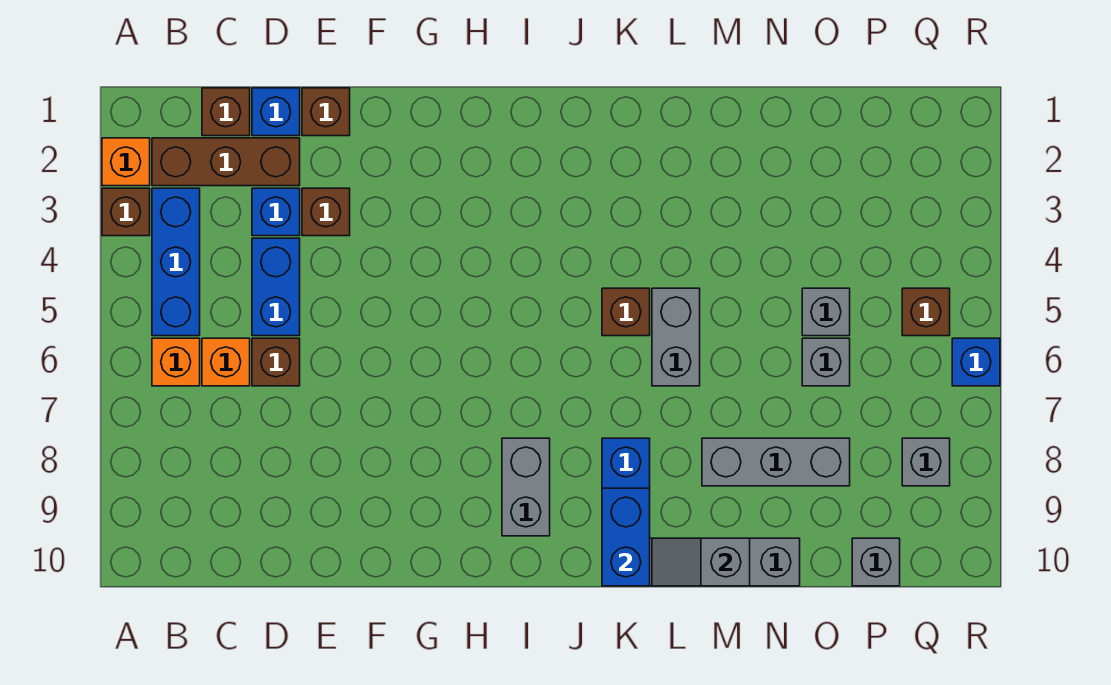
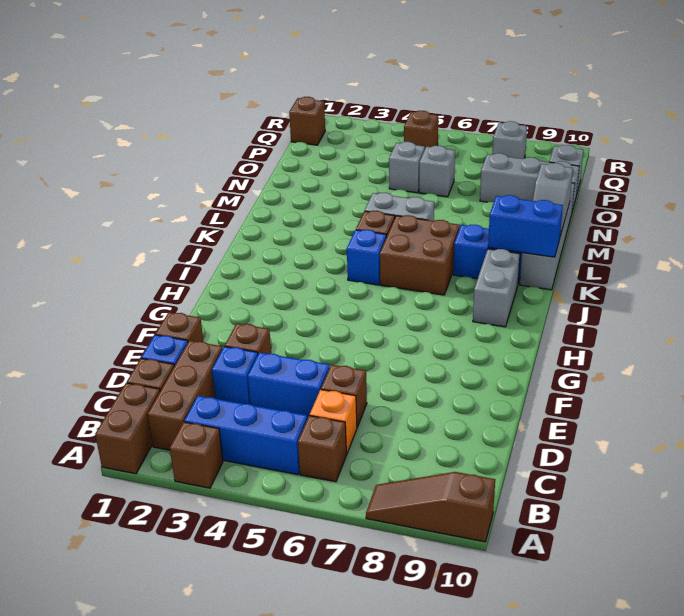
none -> brown brick A1:B1 level 1
orange brick A2 level 1 -> none
none -> brown slope A8:A10 level 1 top 10
orange brick B6 level 1 -> brown brick B6 level 1
grey brick I8:I9 level 1 -> grey brick I9:J9 level 1
none -> brown brick J6:K7 level 1
grey brick M8:O8 level 1 -> grey brick O8:O10 level 1
none -> brown brick Q1 level 1
blue brick R6 level 1 -> blue brick J5 level 1

